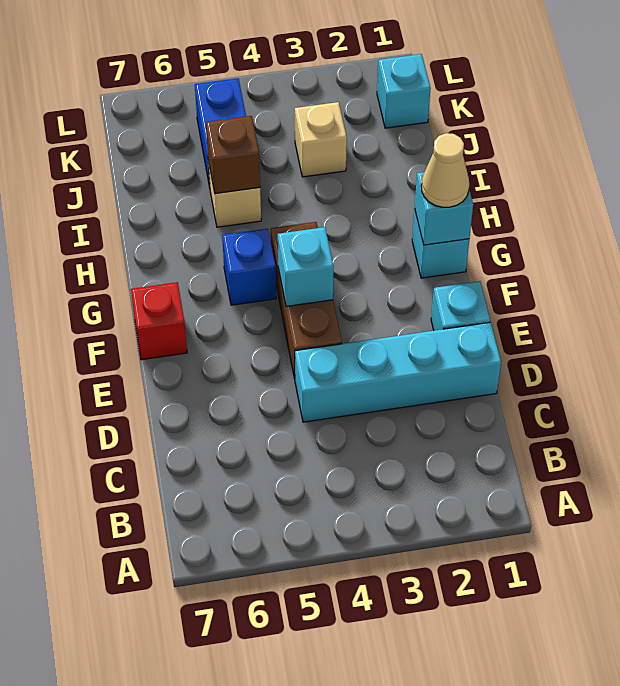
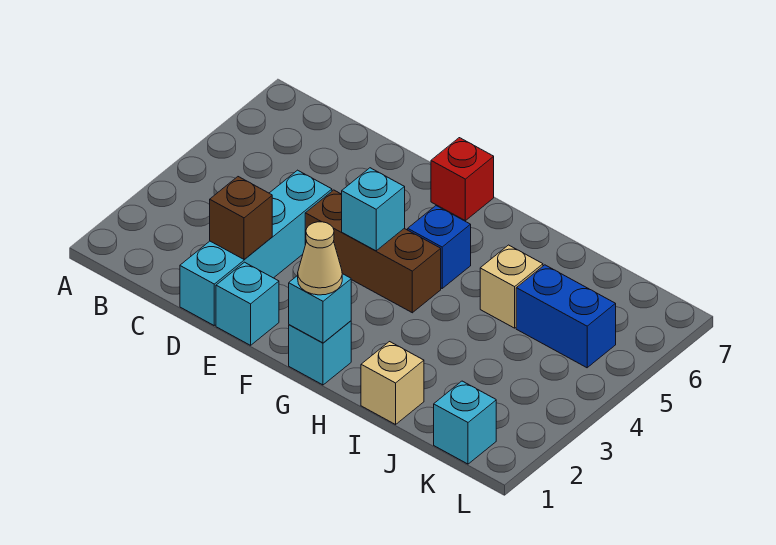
brown brick I5 level 2 -> brown brick D2 level 2
tan brick J3 level 1 -> tan brick I1 level 1

